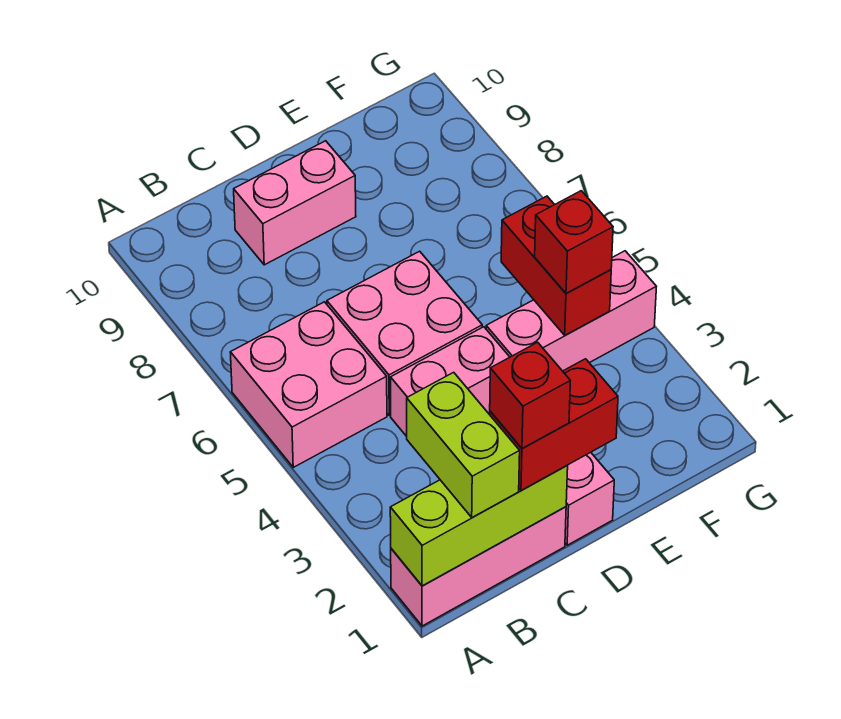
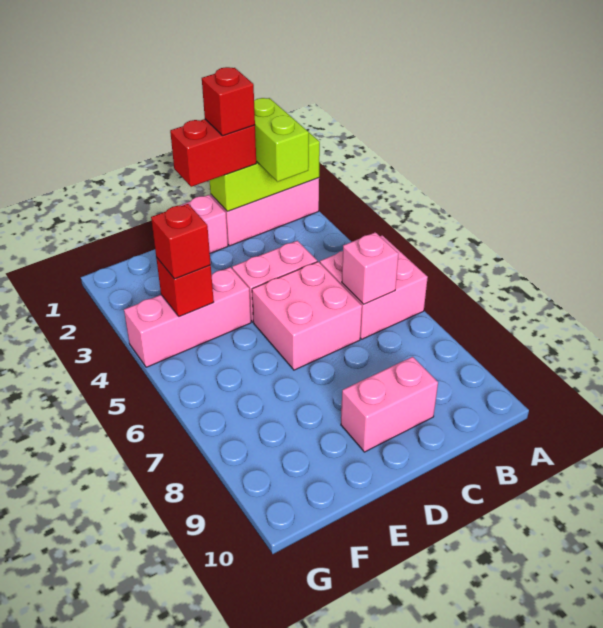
none -> pink brick B6 level 2
red brick F4:F5 level 2 -> red brick F4 level 2

